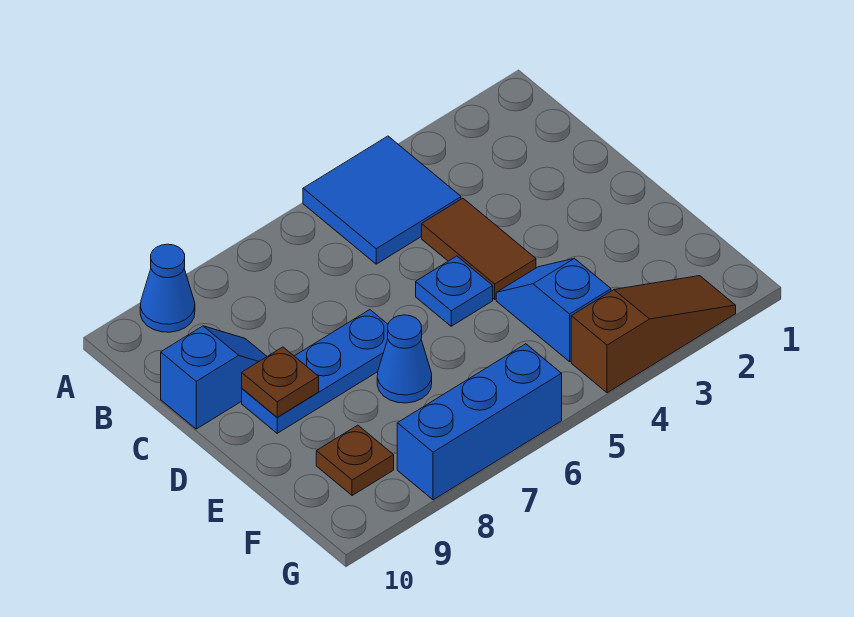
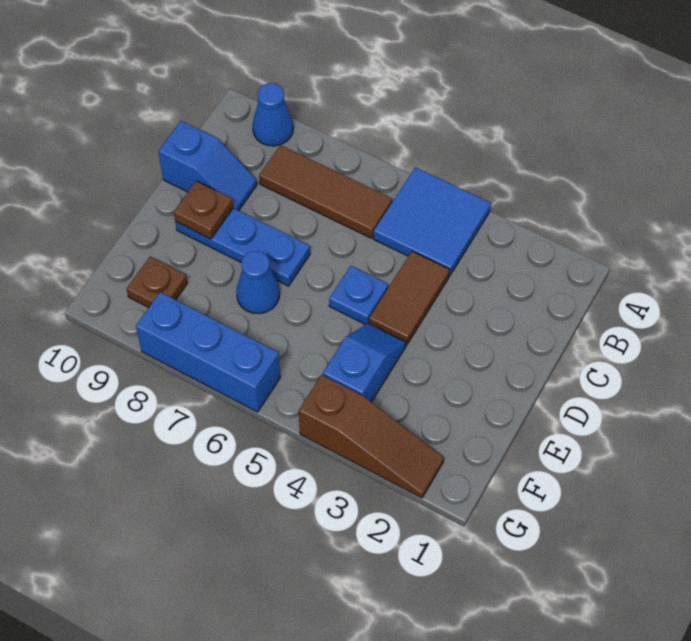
none -> brown tile B6:B8 level 1

